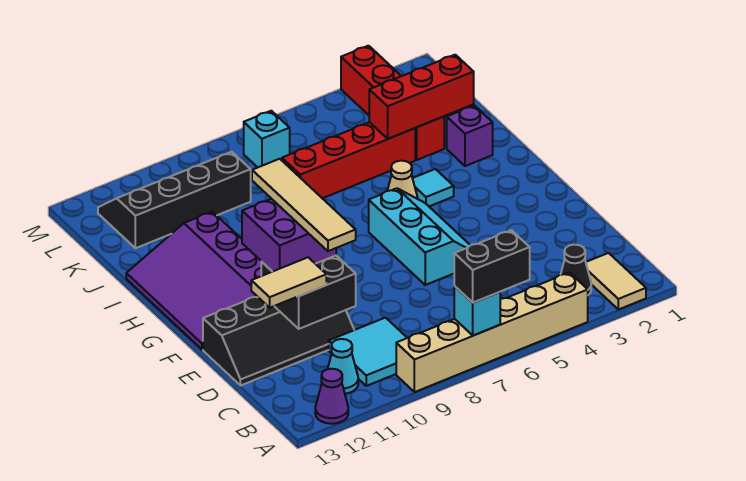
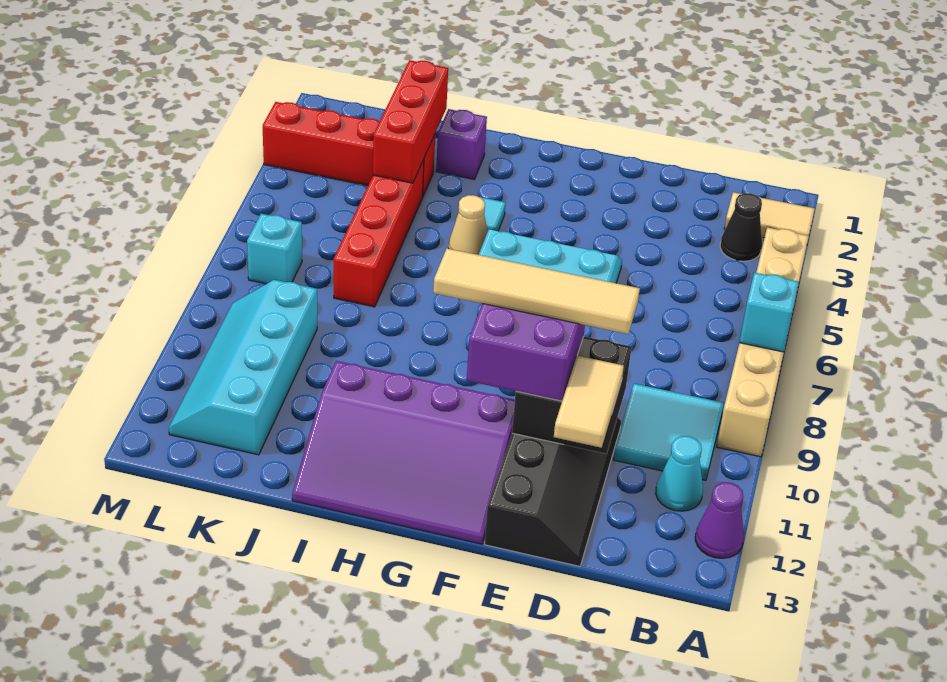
black brick A6:A7 level 3 -> none
black slope K9:L12 level 1 top K -> cyan slope K9:L12 level 1 top K

